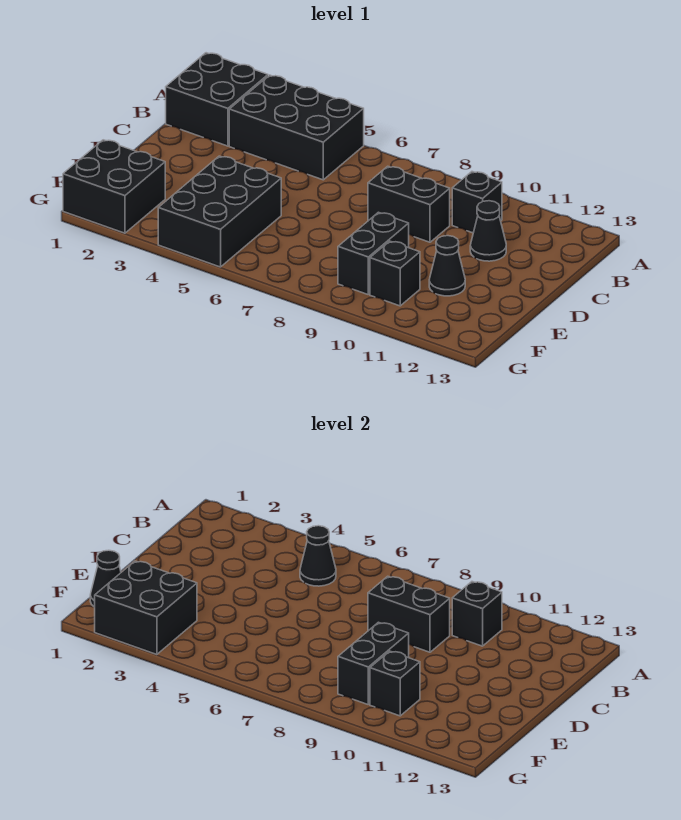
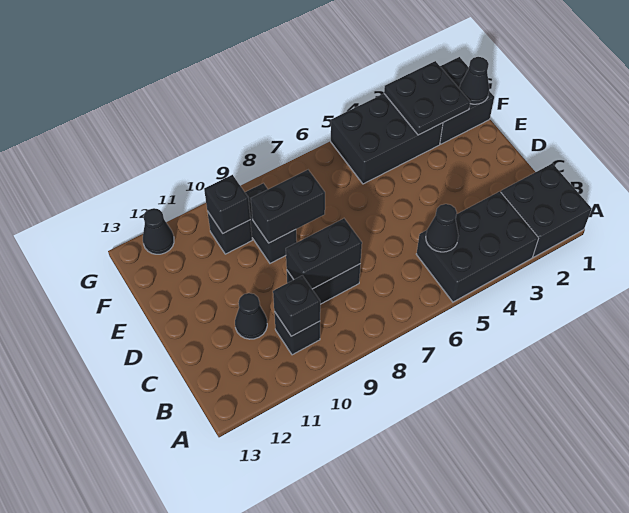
black brick E4:G5 level 1 -> black brick F3:G5 level 1
black brick E9:F9 level 2 -> black brick E8:E9 level 2
black cone E11 level 1 -> black cone G12 level 1
black brick F2:G3 level 2 -> black plate F2:G3 level 2

